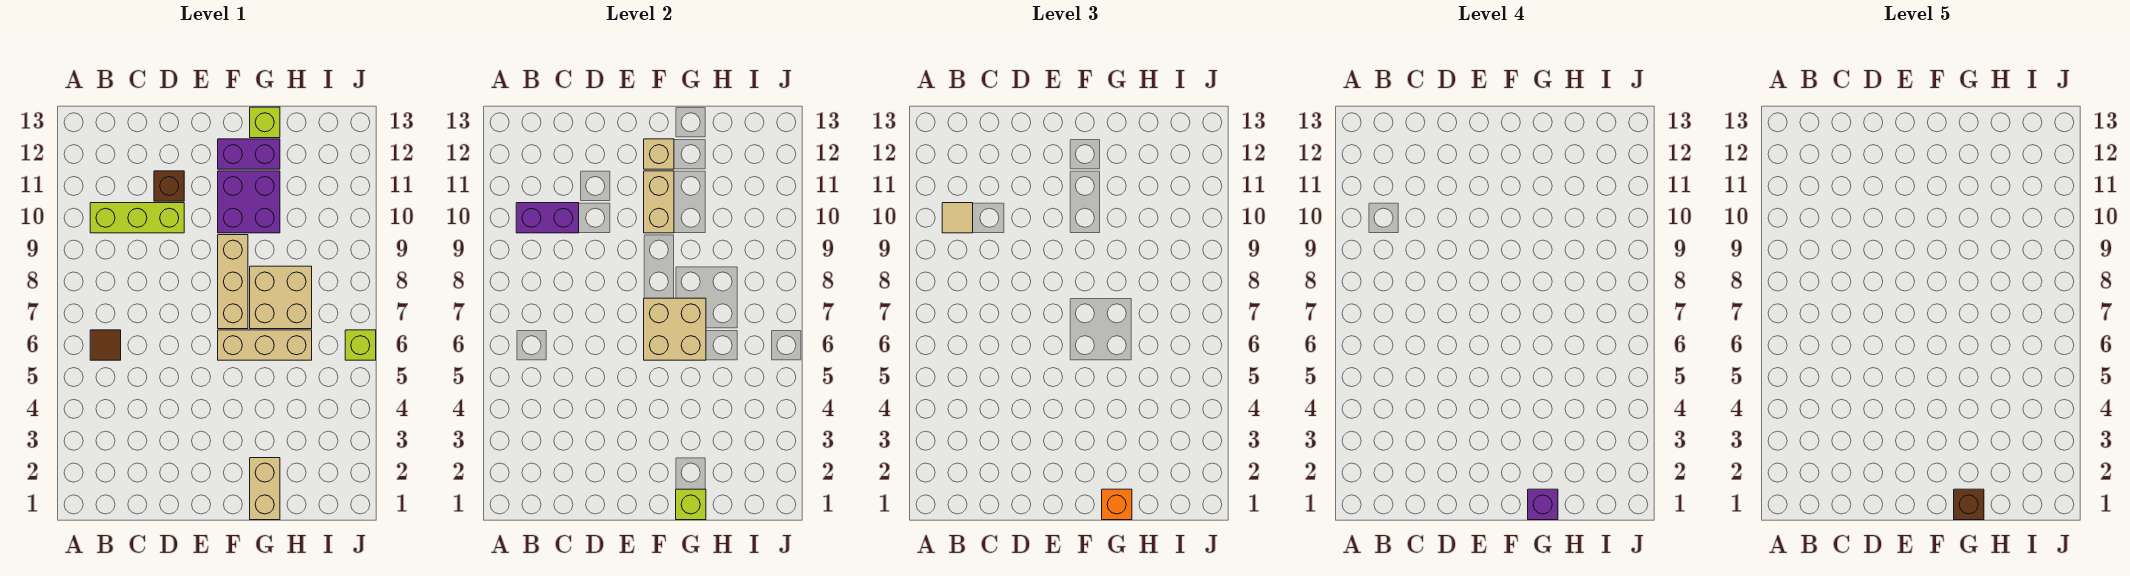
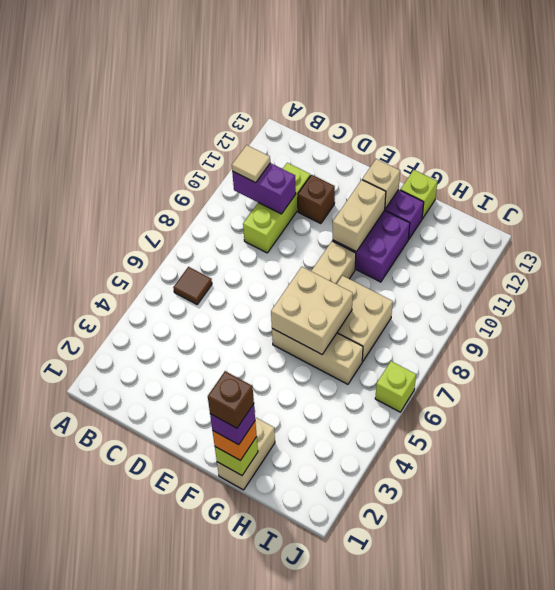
lime brick B10:D10 level 1 -> lime brick C9:C11 level 1

